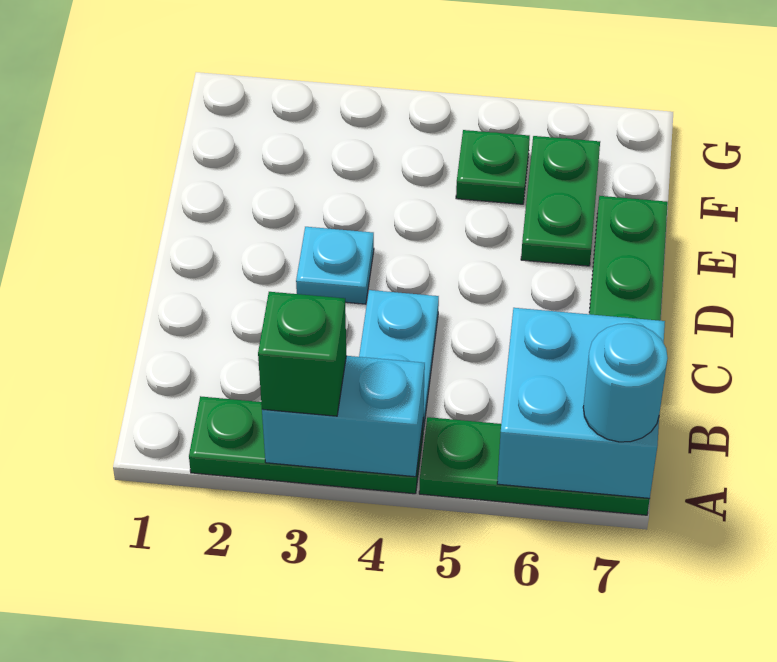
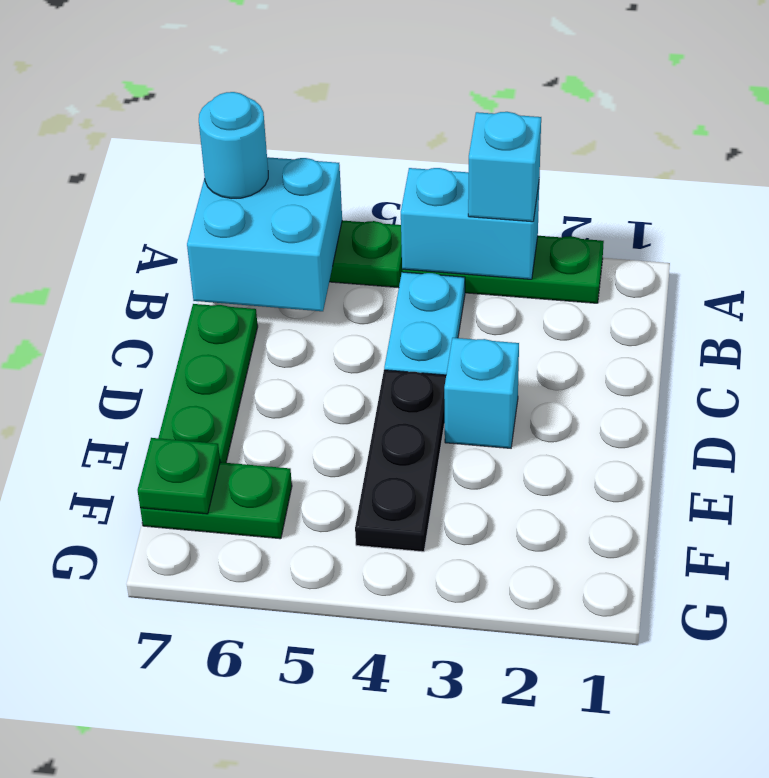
green brick A3 level 3 -> cyan brick A3 level 3
cyan plate D3 level 1 -> cyan brick D3 level 1
none -> black plate D4:F4 level 1
green plate E6:F6 level 1 -> green plate F6:F7 level 1
green plate F5 level 1 -> green plate F7 level 2

